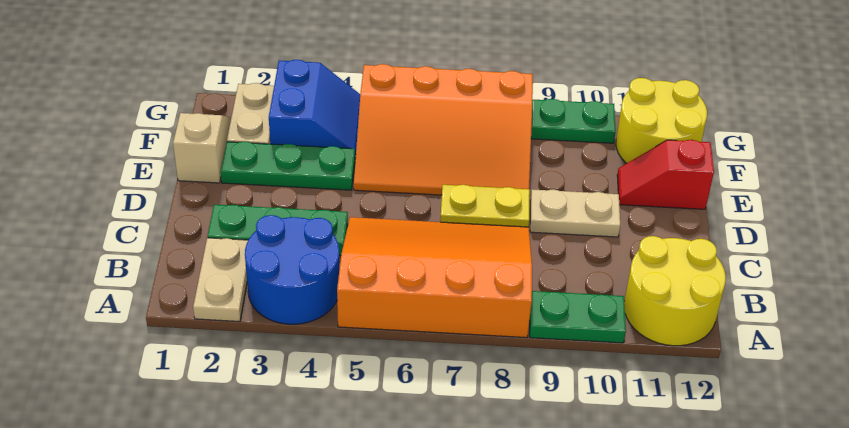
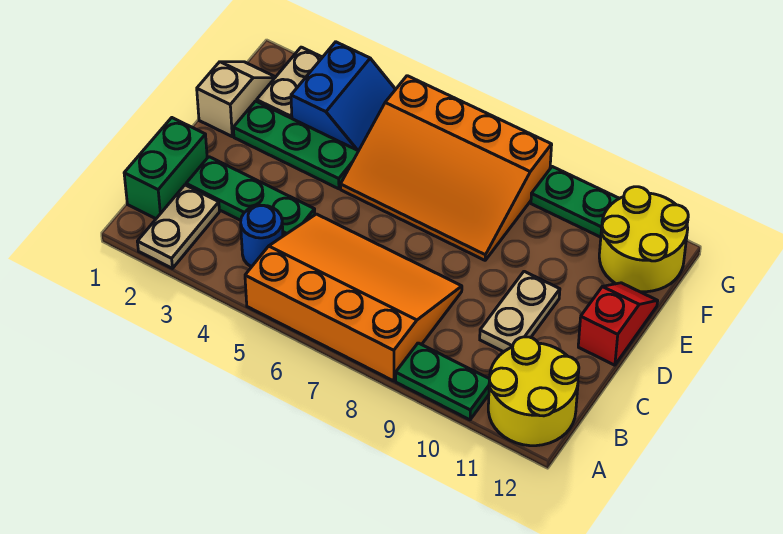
blue round brick A3:B4 level 1 -> blue round brick B4 level 1
none -> green brick B1:C1 level 1
yellow plate D7:D8 level 1 -> none
tan plate D9:D10 level 1 -> tan plate C10:D10 level 1
red slope E11:E12 level 1 top 12 -> red slope D12:E12 level 1 top D

